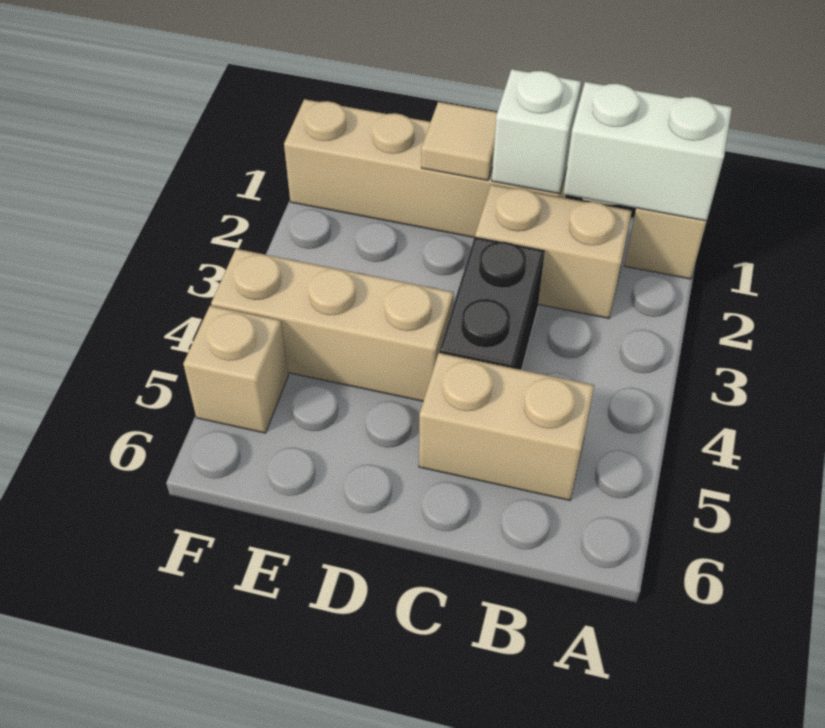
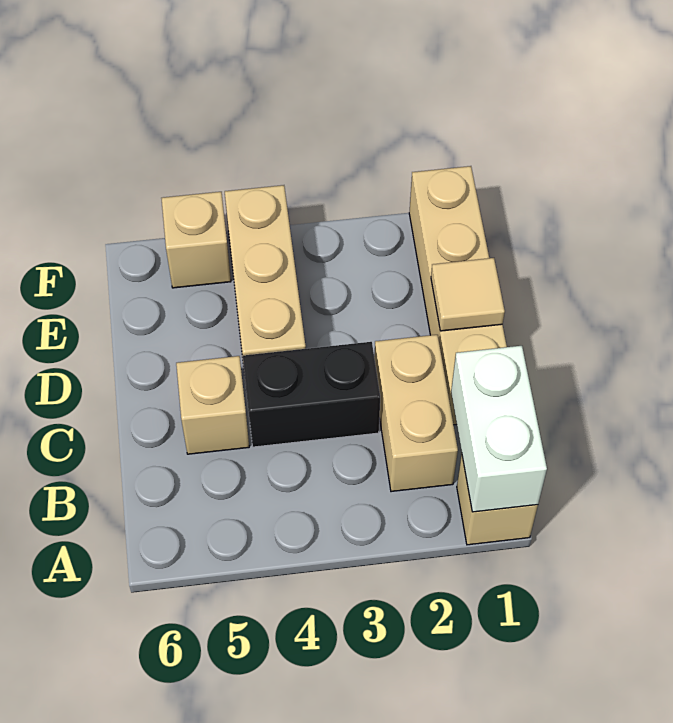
tan brick B5:C5 level 1 -> tan brick C5 level 1
white brick C1 level 2 -> none

